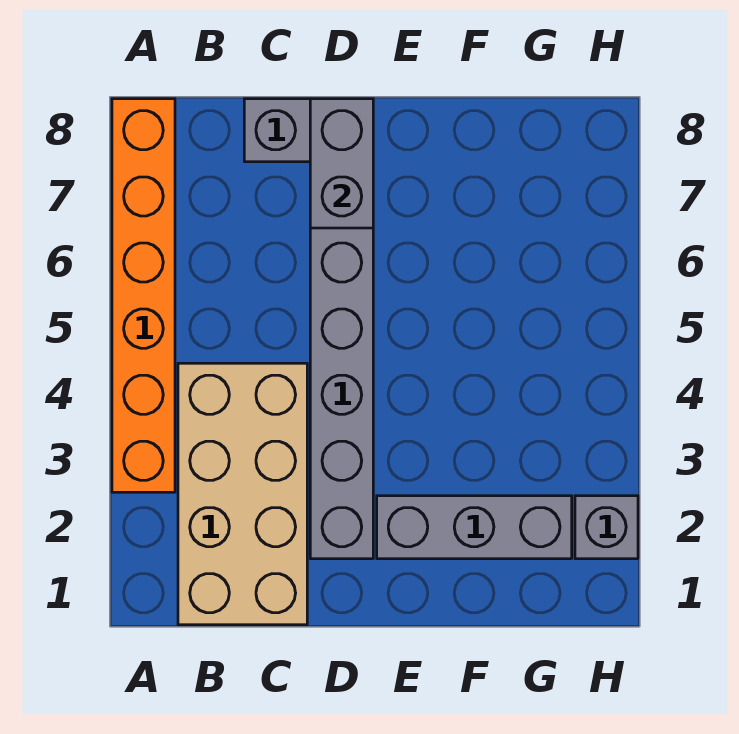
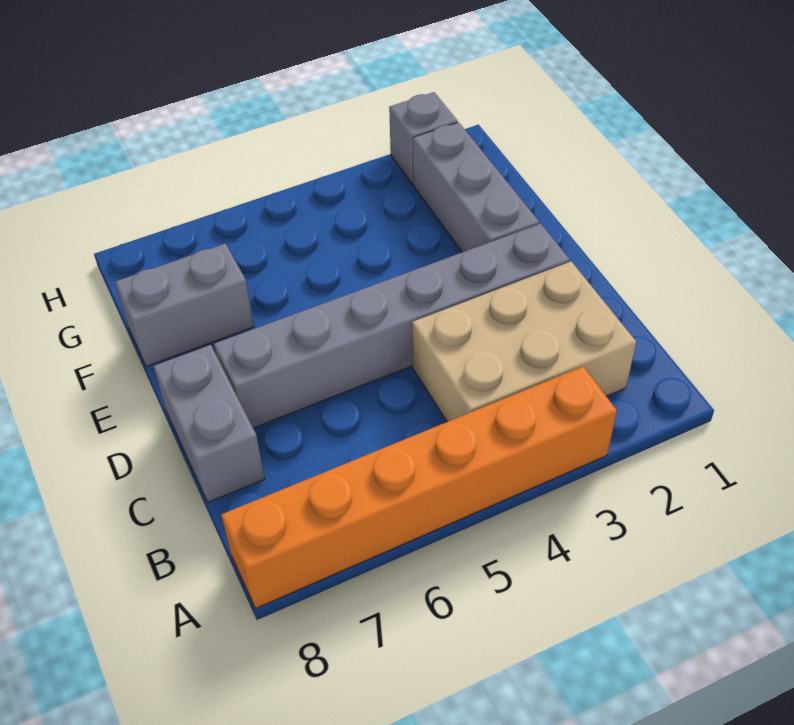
tan brick B1:C4 level 1 -> tan brick B2:C4 level 1
grey brick D7:D8 level 2 -> grey brick F7:F8 level 1

